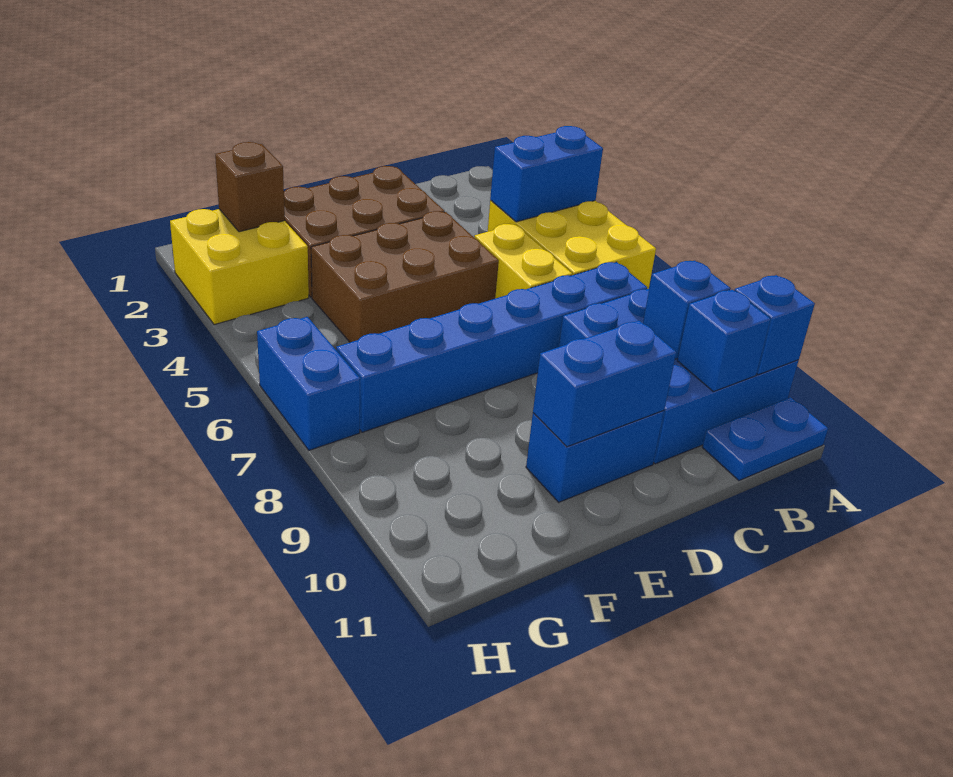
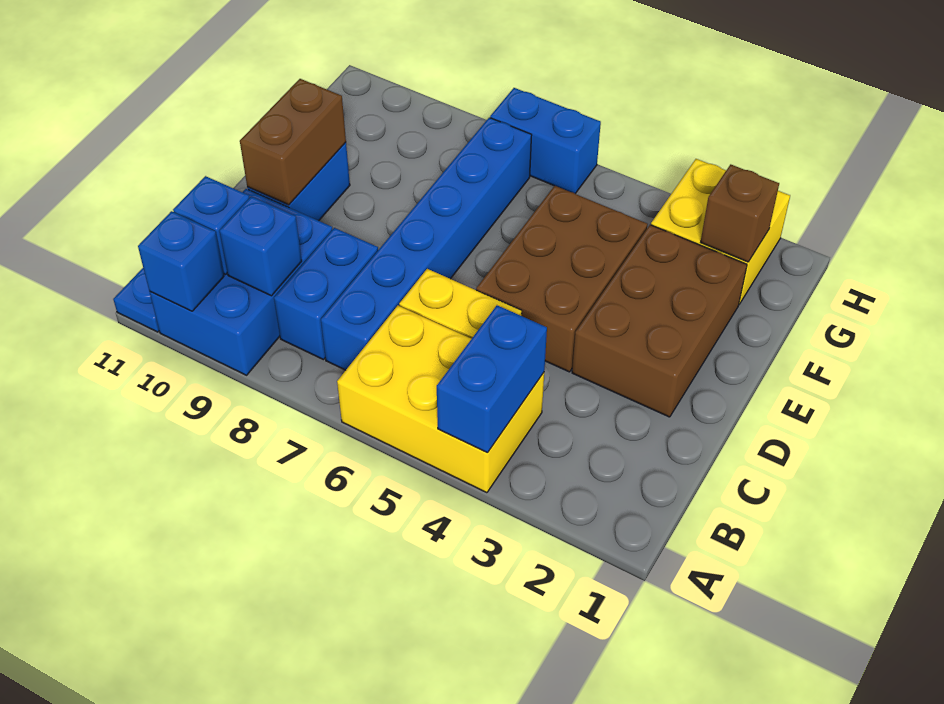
blue brick D10:E10 level 2 -> brown brick D10:E10 level 2

